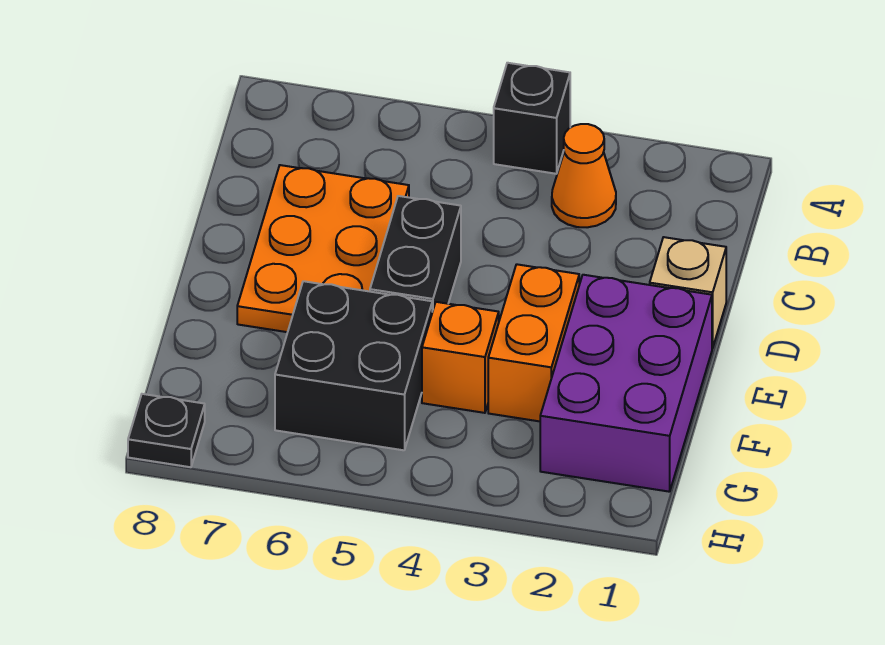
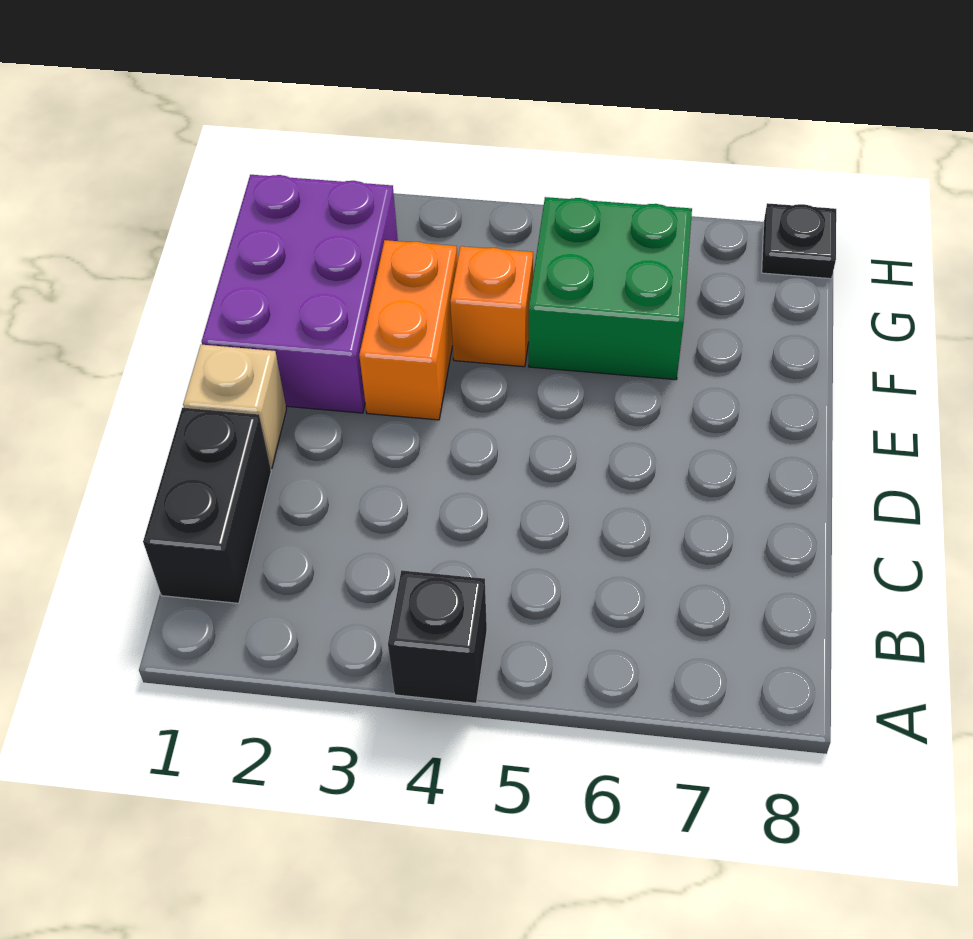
orange cone B3 level 1 -> none
orange plate C6:E7 level 1 -> none
black brick D5:E5 level 1 -> black brick B1:C1 level 1
black brick F5:G6 level 1 -> green brick F5:G6 level 1

